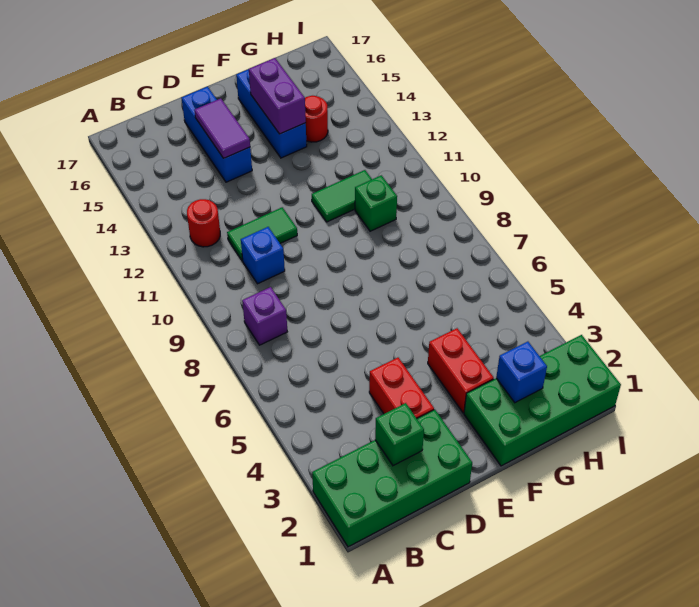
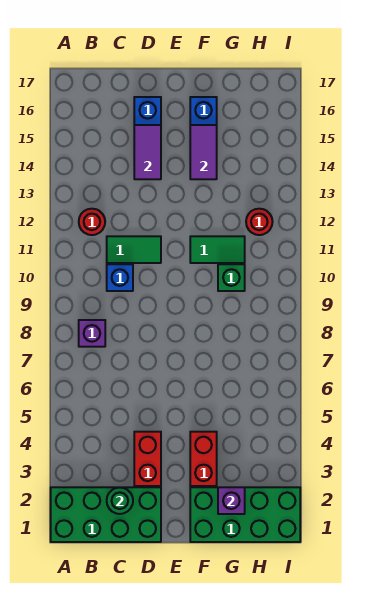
green brick C2 level 2 -> green round brick C2 level 2
purple brick F14:F15 level 2 -> purple tile F14:F15 level 2
blue brick G2 level 2 -> purple brick G2 level 2
red round brick G14 level 1 -> red round brick H12 level 1

